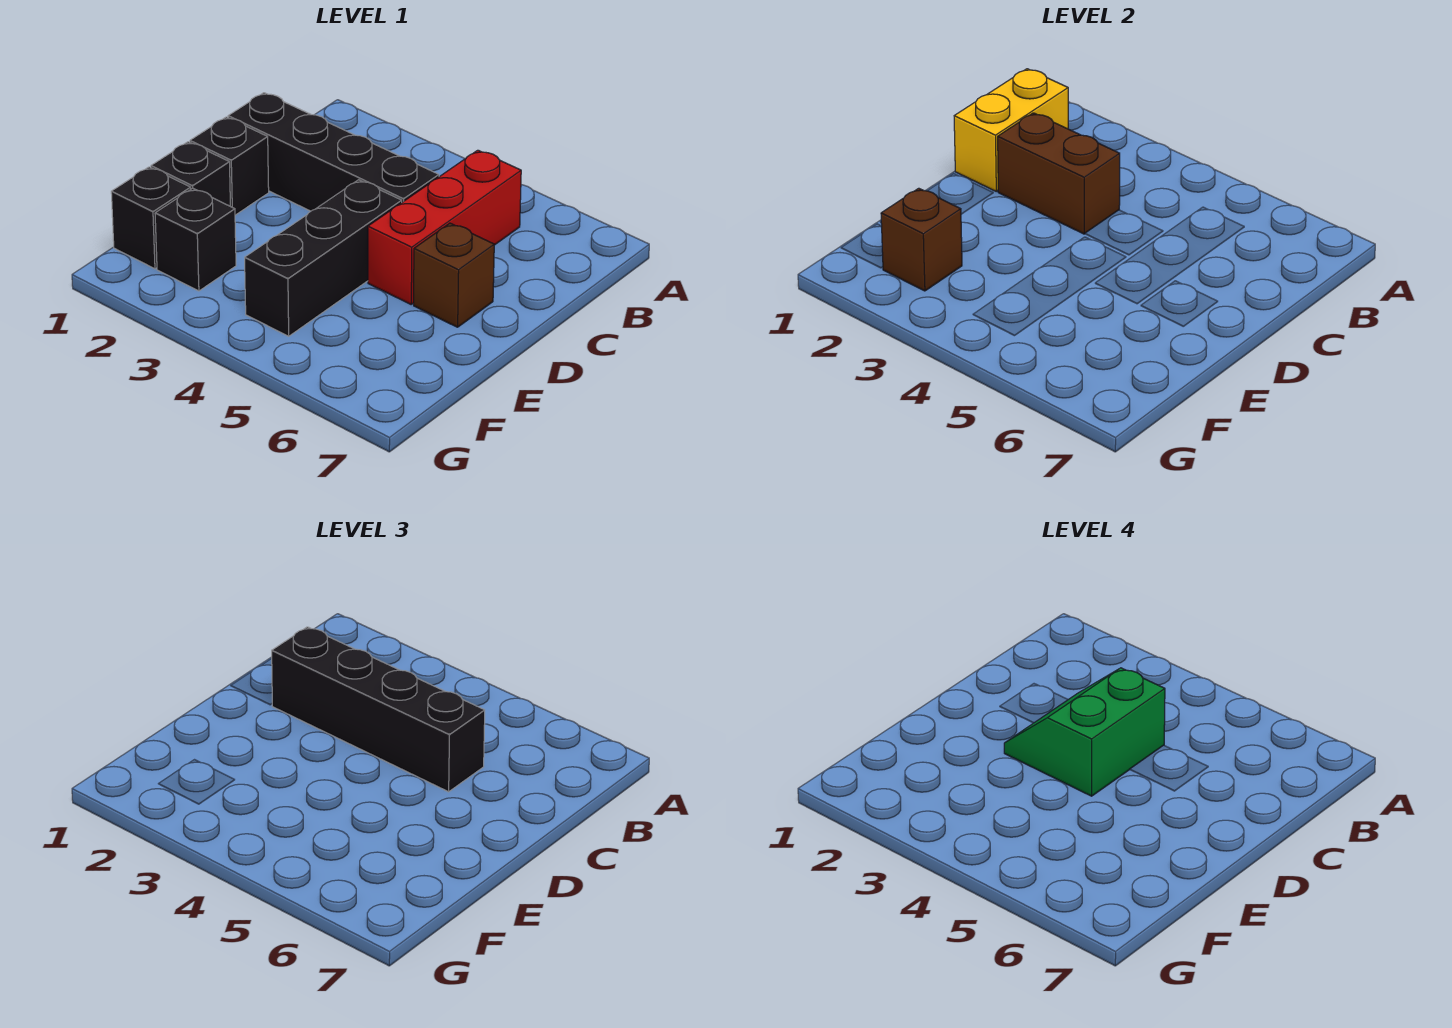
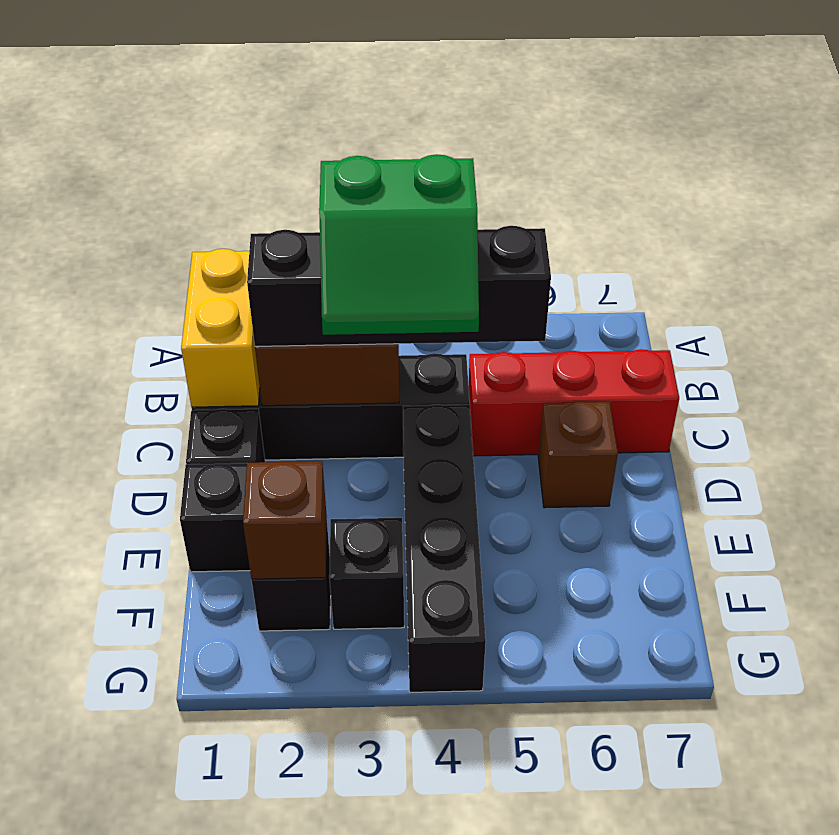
red brick B5:D5 level 1 -> red brick C5:C7 level 1
green slope C3:D4 level 4 top 4 -> green slope C3:D4 level 4 top C
black brick D4:F4 level 1 -> black brick D4:G4 level 1
black brick F1 level 1 -> black brick F3 level 1

